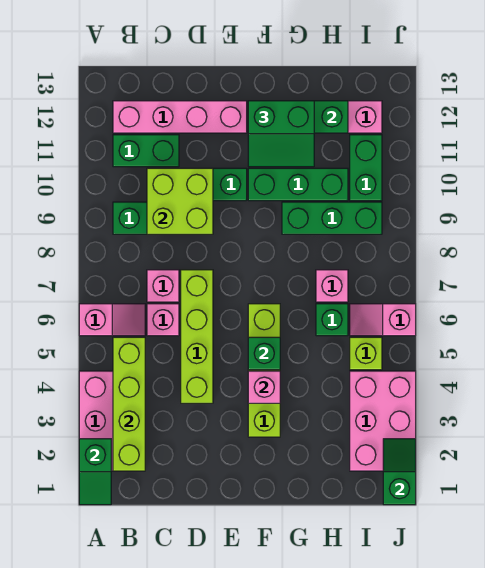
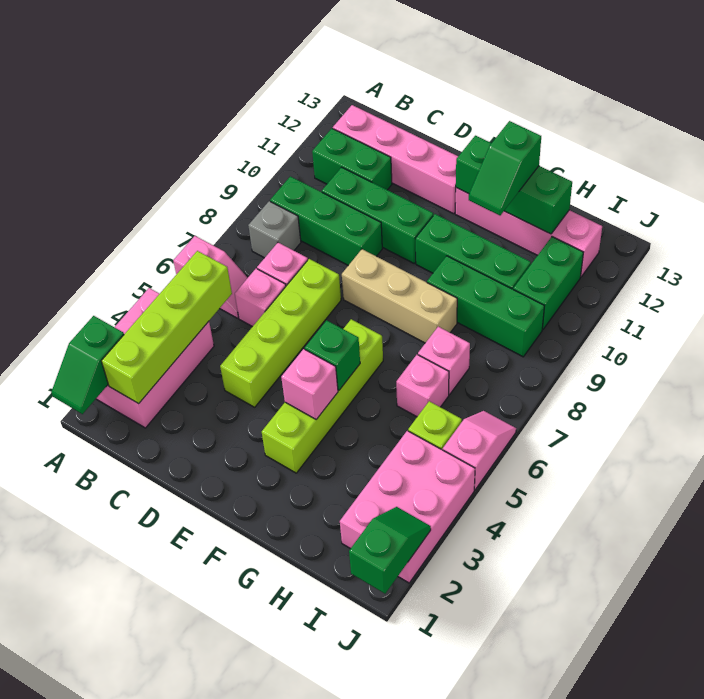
none -> grey brick B8 level 1
lime brick C9:D10 level 2 -> none
none -> tan brick E8:G8 level 1
green slope F11:G12 level 3 top 12 -> green slope G11:G12 level 3 top 12
green brick H6 level 1 -> pink brick H6 level 1
pink slope I6:J6 level 1 top J -> pink slope J5:J6 level 1 top 5

